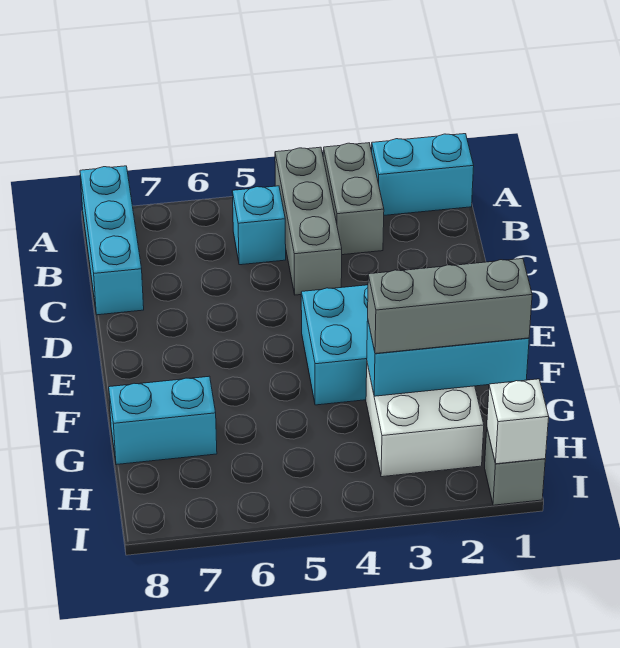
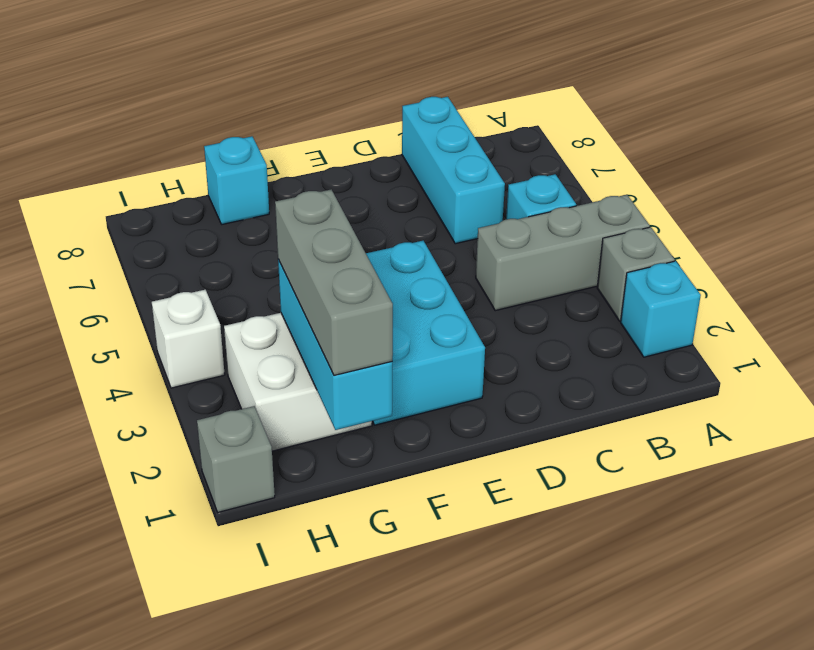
cyan brick A1:A2 level 1 -> cyan brick A2 level 1
grey brick A3:B3 level 1 -> grey brick A3 level 1
cyan brick A8:C8 level 1 -> cyan brick C6:C8 level 1
cyan brick G7:G8 level 1 -> cyan brick G8 level 1
white brick I1 level 2 -> white brick I4 level 1

